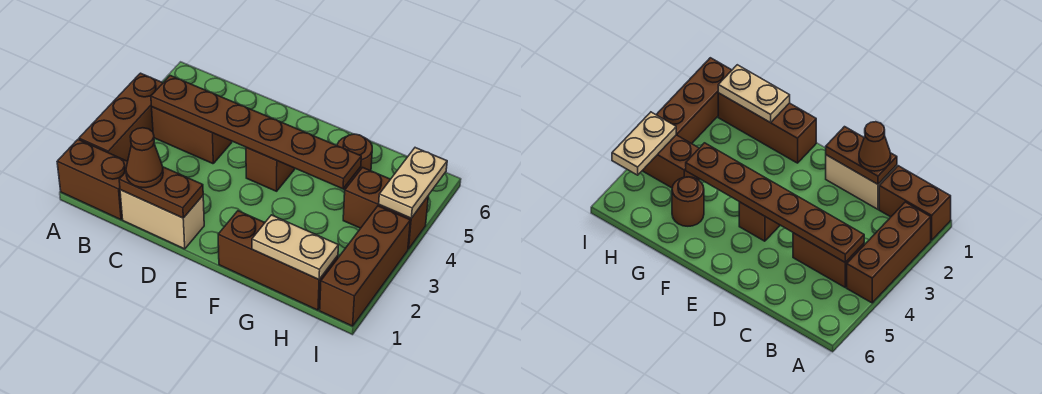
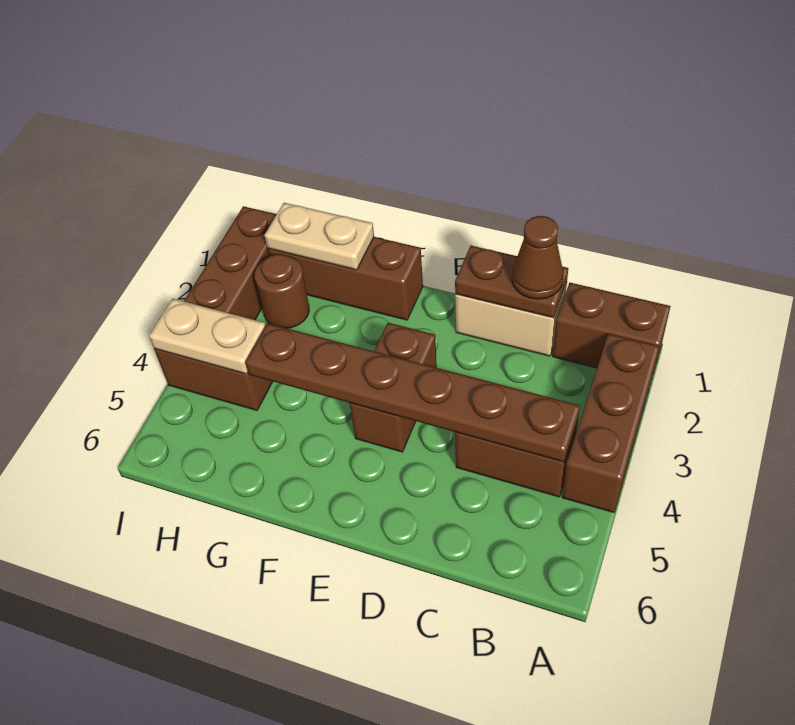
brown brick E4 level 1 -> brown brick E3:E4 level 1
brown round brick G5 level 1 -> brown round brick H2 level 1
tan plate I4:I5 level 2 -> tan plate H4:I4 level 2

